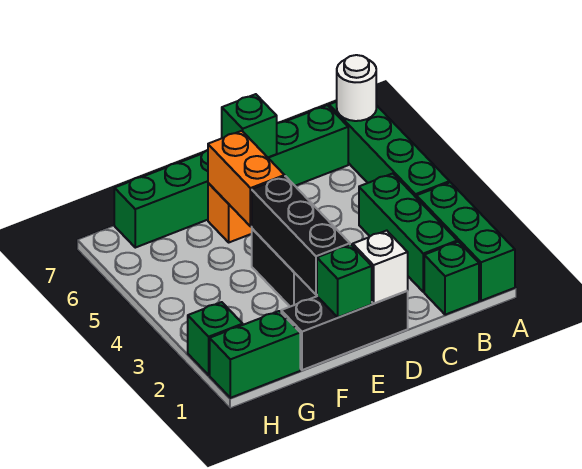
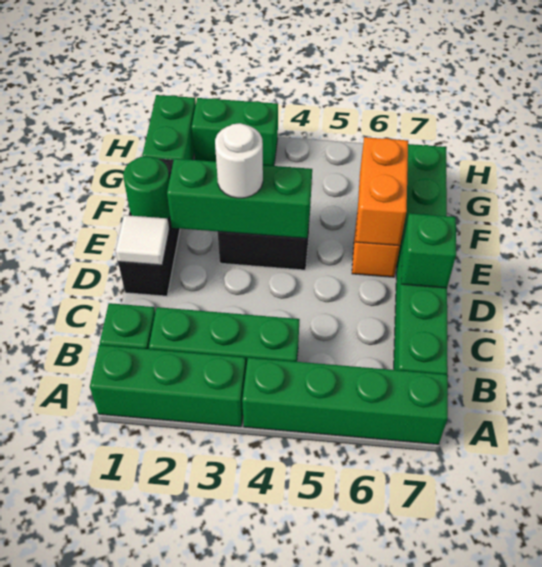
white round brick A7 level 2 -> white round brick E3 level 3
white brick D1 level 2 -> white tile D1 level 2
green brick E1 level 2 -> green round brick E1 level 2
black brick E2:E4 level 2 -> green brick E2:E4 level 2
orange brick E5:E6 level 2 -> orange brick E6:F6 level 2
green brick H2 level 1 -> green brick H2:H3 level 1

